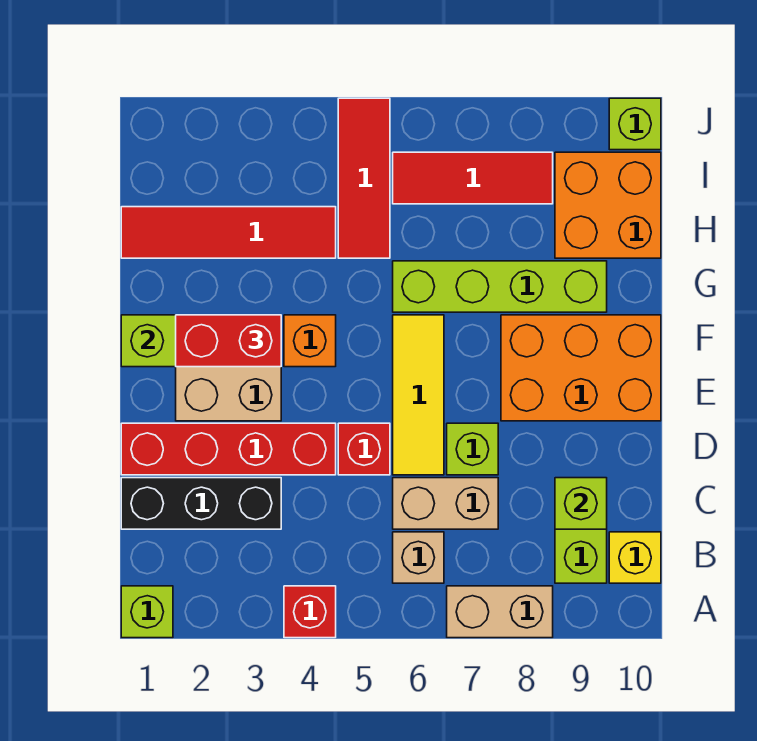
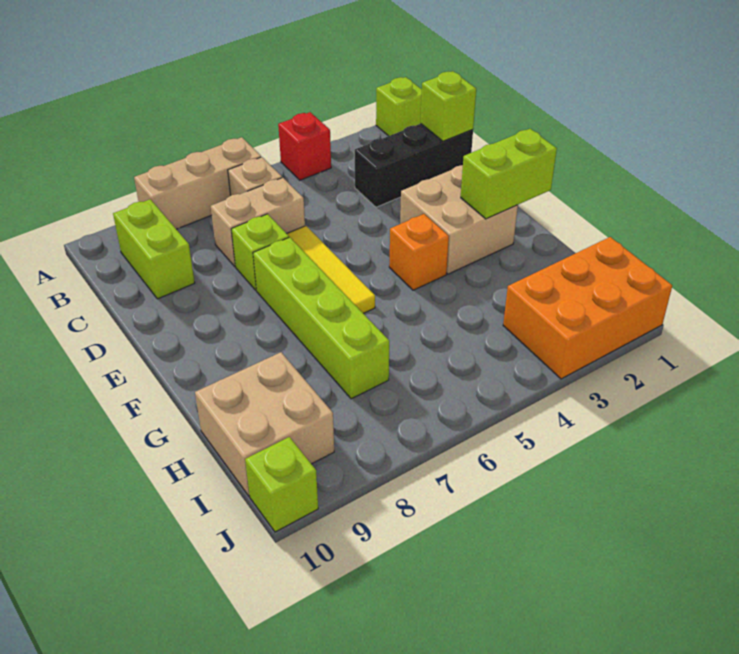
tan brick A7:A8 level 1 -> tan brick A6:A8 level 1
yellow brick B10 level 1 -> none
lime brick C9 level 2 -> lime brick C1 level 2
red brick D1:D4 level 1 -> none
red brick D5 level 1 -> none
orange brick E8:F10 level 1 -> orange brick I1:J3 level 1
red brick F2:F3 level 3 -> none
lime brick G6:G9 level 1 -> lime brick E7:H7 level 1
red tile H1:H4 level 1 -> none
red tile H5:J5 level 1 -> none
orange brick H9:I10 level 1 -> tan brick H9:I10 level 1
red tile I6:I8 level 1 -> none

